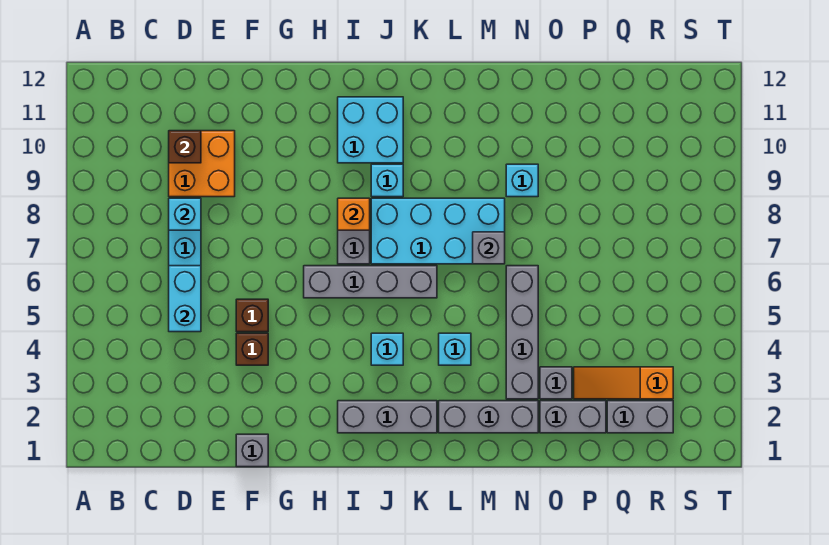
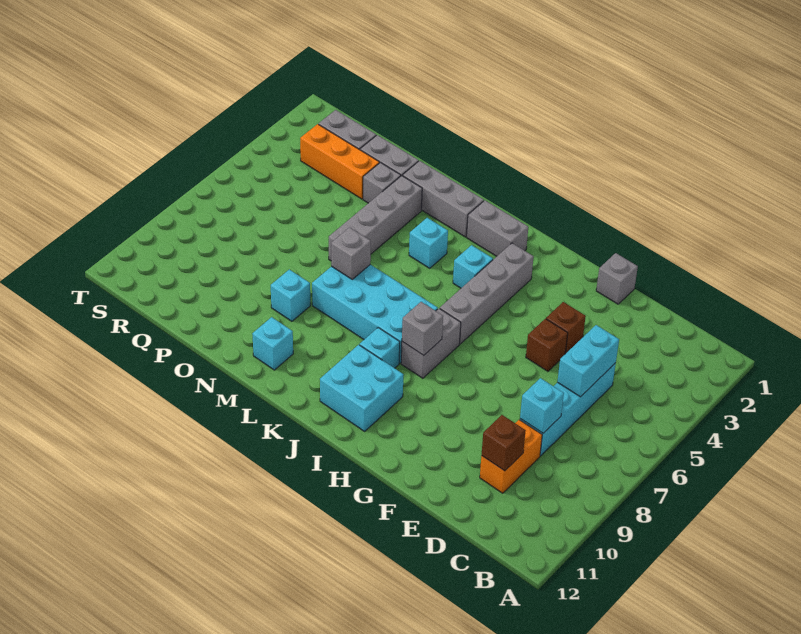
orange brick D9:E10 level 1 -> orange brick D9:D10 level 1
grey brick H6:K6 level 1 -> grey brick I3:I6 level 1
grey brick I2:K2 level 1 -> grey brick J2:K2 level 1
orange brick I8 level 2 -> grey brick I8 level 2
none -> cyan brick M11 level 1
orange slope P3:R3 level 1 top R -> orange brick P3:R3 level 1

